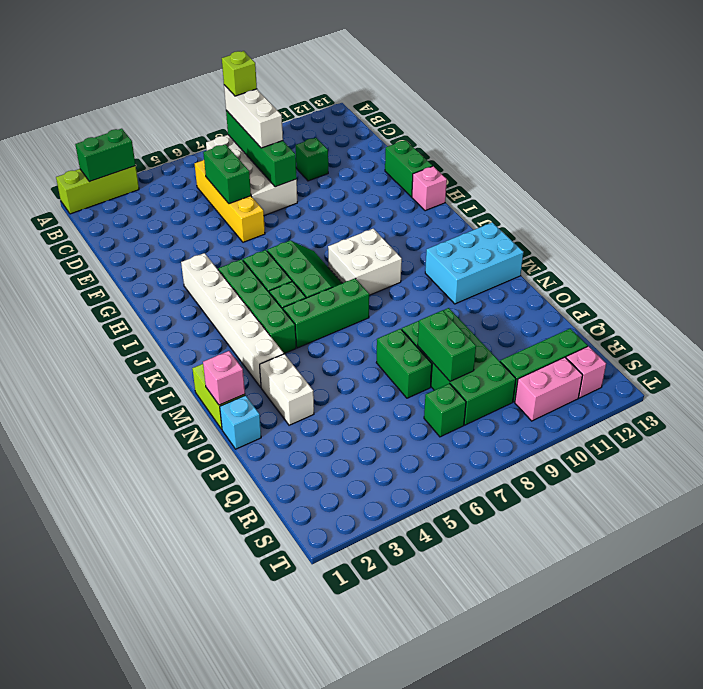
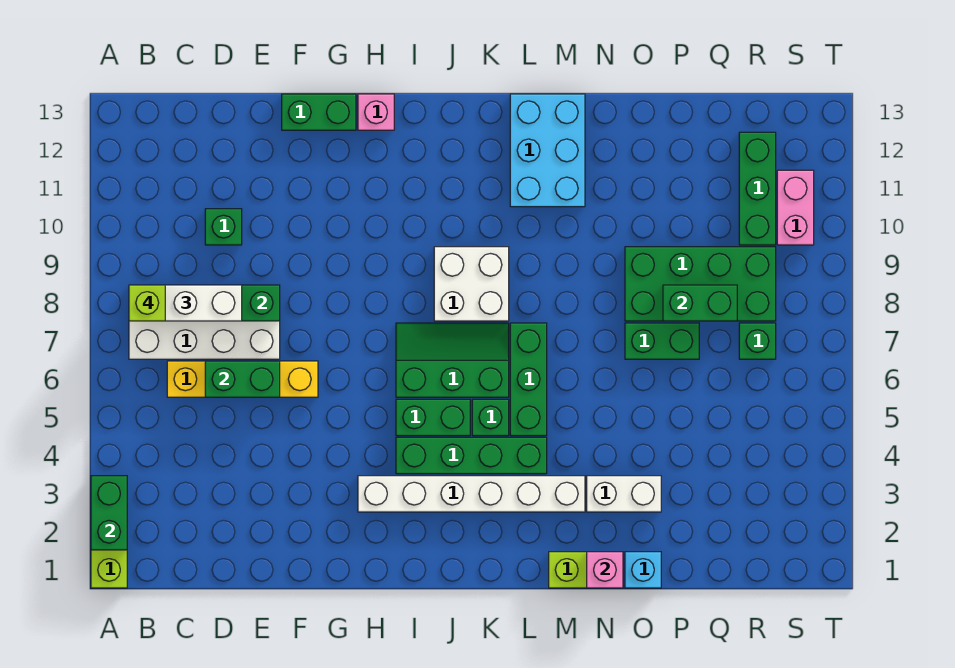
pink brick S12 level 1 -> none

